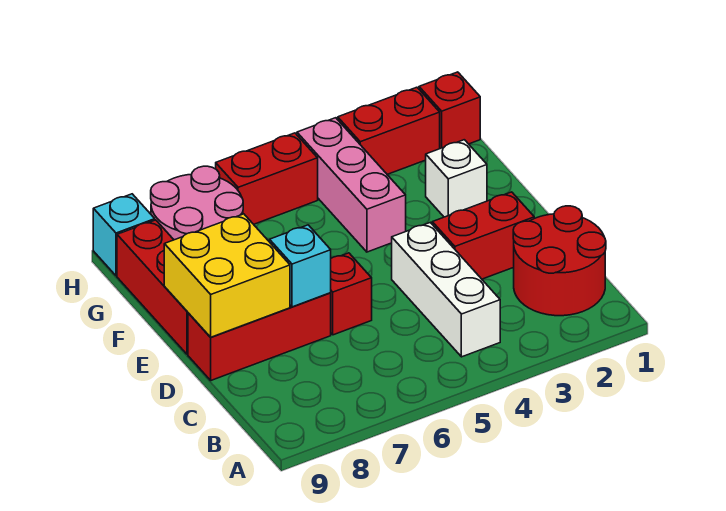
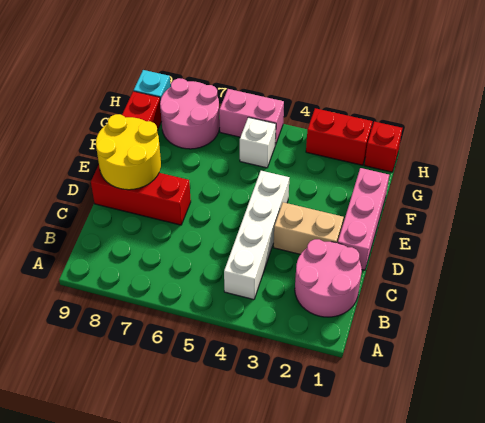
red round brick B1:C2 level 1 -> pink round brick B1:C2 level 1
white brick B4:D4 level 1 -> white brick B4:E4 level 1
red brick D2:D3 level 1 -> tan brick D2:D3 level 1
red brick D6 level 1 -> none
cyan brick D7 level 2 -> none
yellow brick D8:E9 level 2 -> yellow round brick D8:E9 level 2
white brick F2 level 1 -> white brick G5 level 1
pink brick F4:H4 level 1 -> pink brick D1:F1 level 1
red brick H5:H6 level 1 -> pink brick H5:H6 level 1

